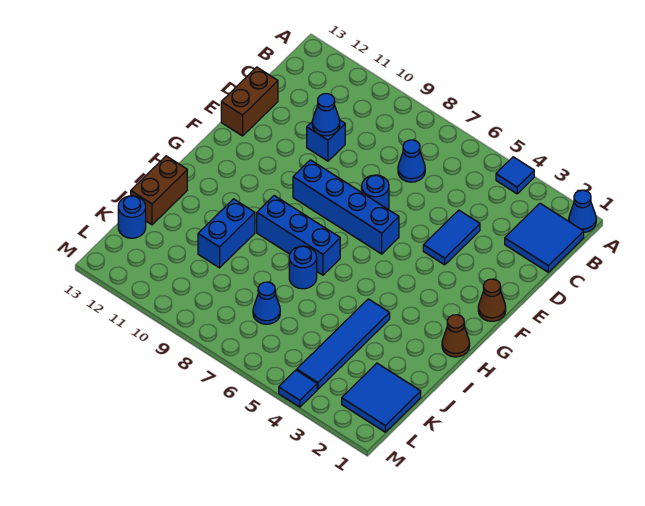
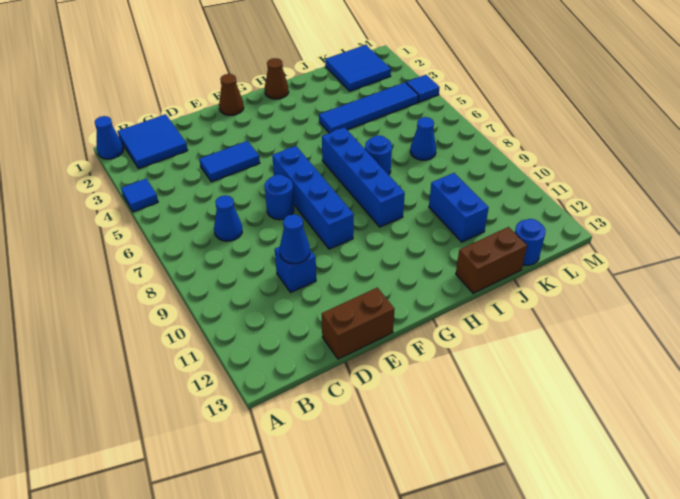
blue brick H7:H9 level 1 -> blue brick H6:H9 level 1
blue brick I10:J10 level 1 -> blue brick J10:J11 level 1

